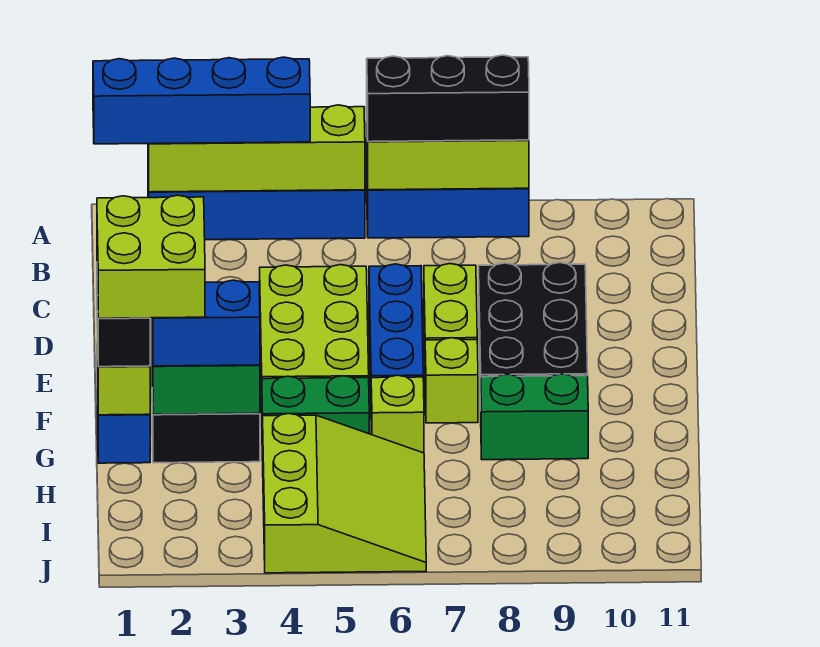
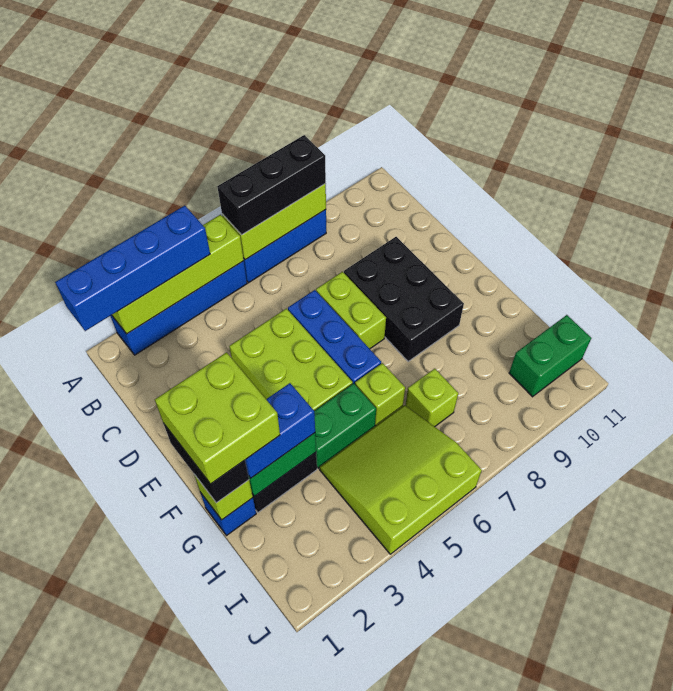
lime brick F7 level 1 -> lime brick H7 level 1
green brick G8:G9 level 1 -> green brick I10:I11 level 1
lime slope H4:J6 level 1 top 4 -> lime slope H4:J6 level 1 top J

